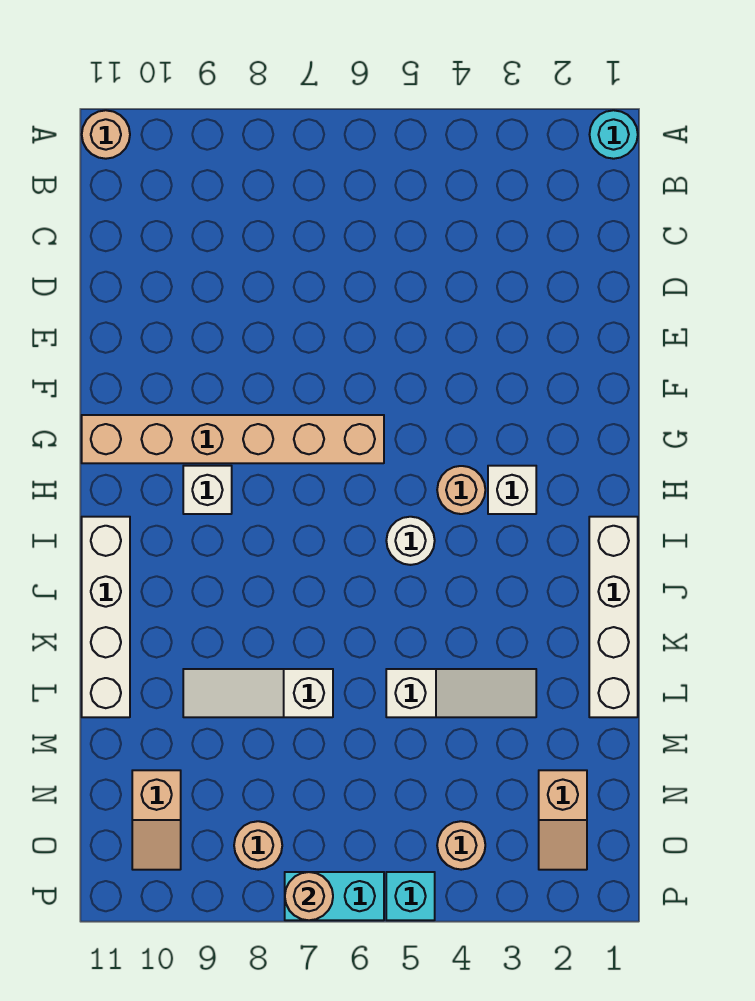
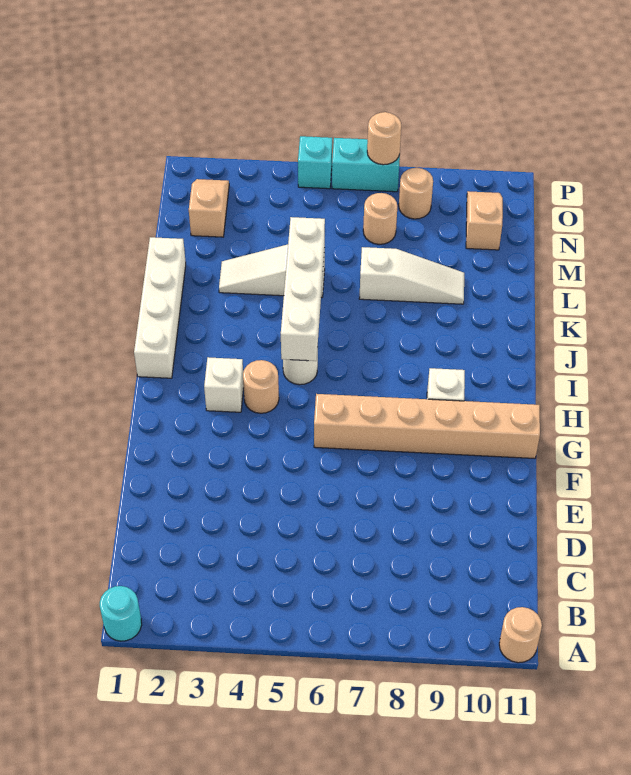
white brick I11:L11 level 1 -> white brick I5:L5 level 2
tan round brick O4 level 1 -> tan round brick N7 level 1

